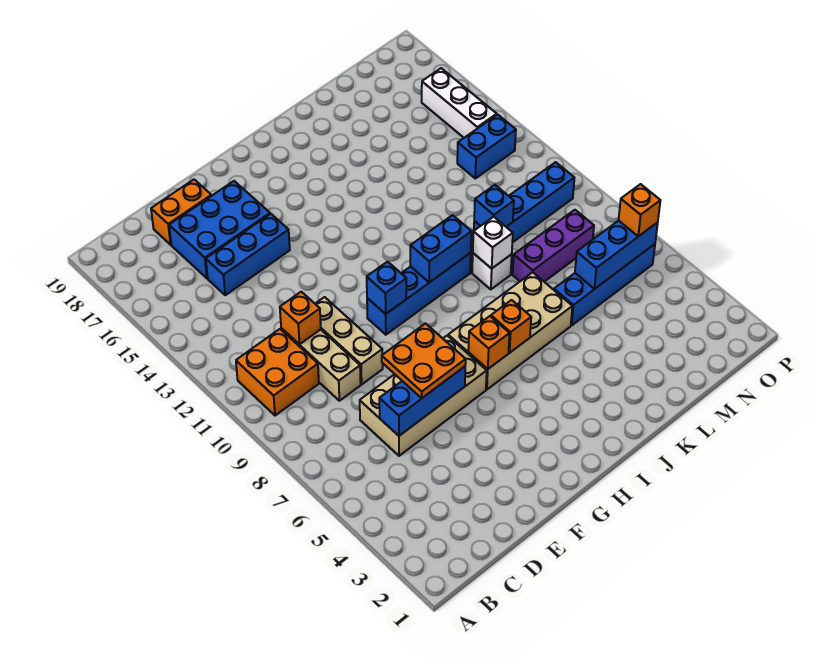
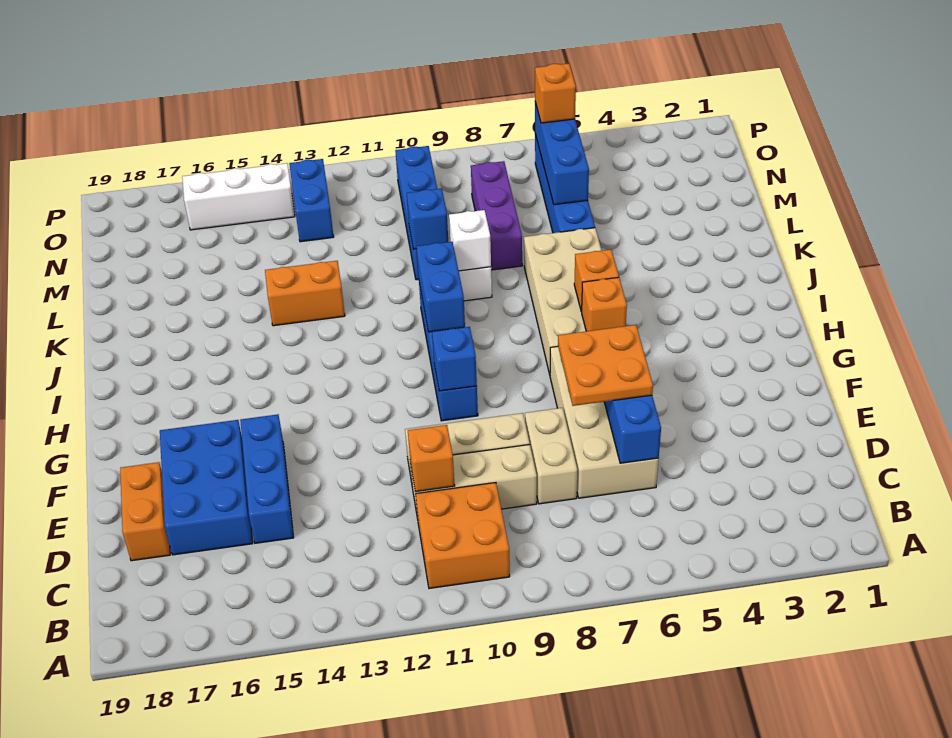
none -> tan brick D8:E8 level 1
none -> orange brick K13:K14 level 1

